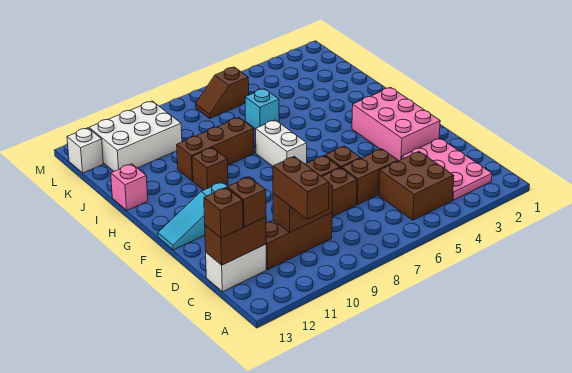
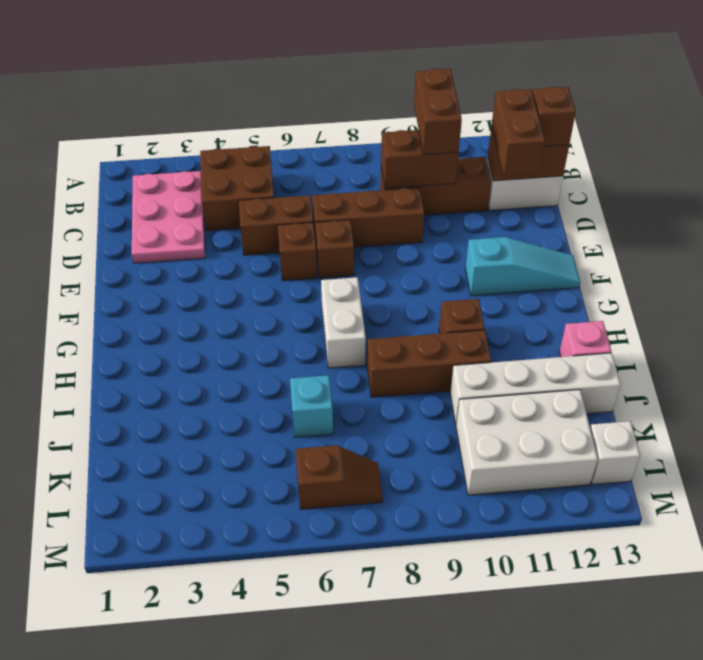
brown brick C12 level 3 -> brown brick C12:D12 level 3
pink brick E2:G3 level 1 -> none
none -> white brick J10:J13 level 1

